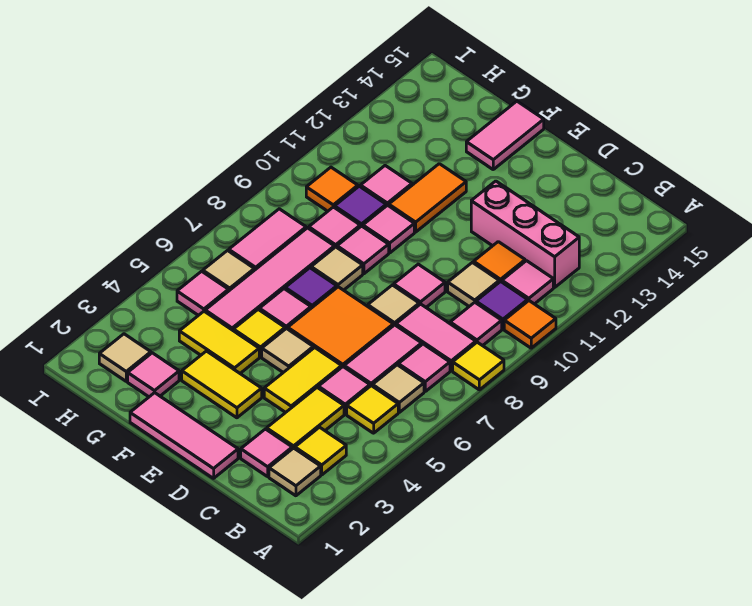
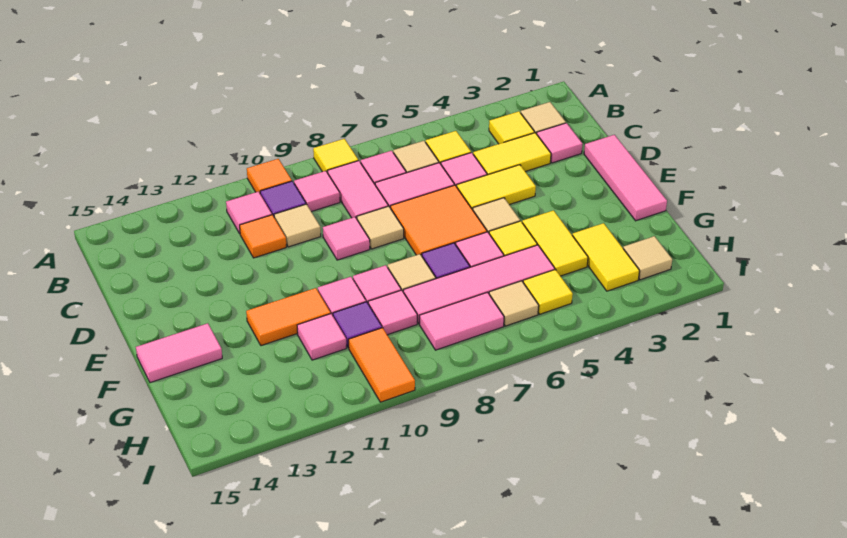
pink brick B12:D12 level 1 -> none
yellow tile E3:F3 level 1 -> yellow tile G3:H3 level 1
pink tile G2 level 1 -> none
pink tile H5 level 1 -> yellow tile H5 level 1
orange tile H10 level 1 -> orange tile H10:I10 level 1

